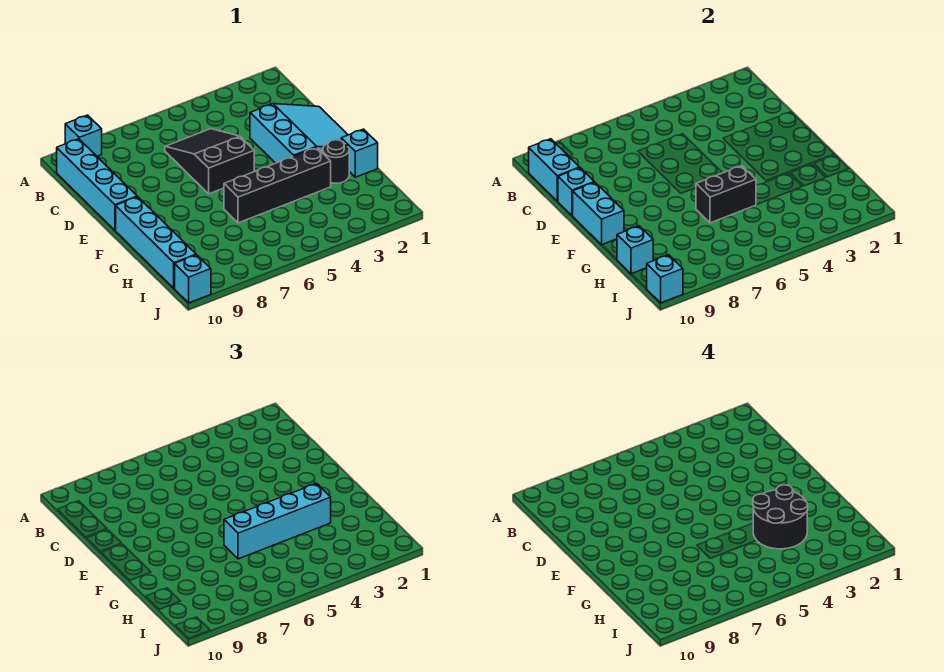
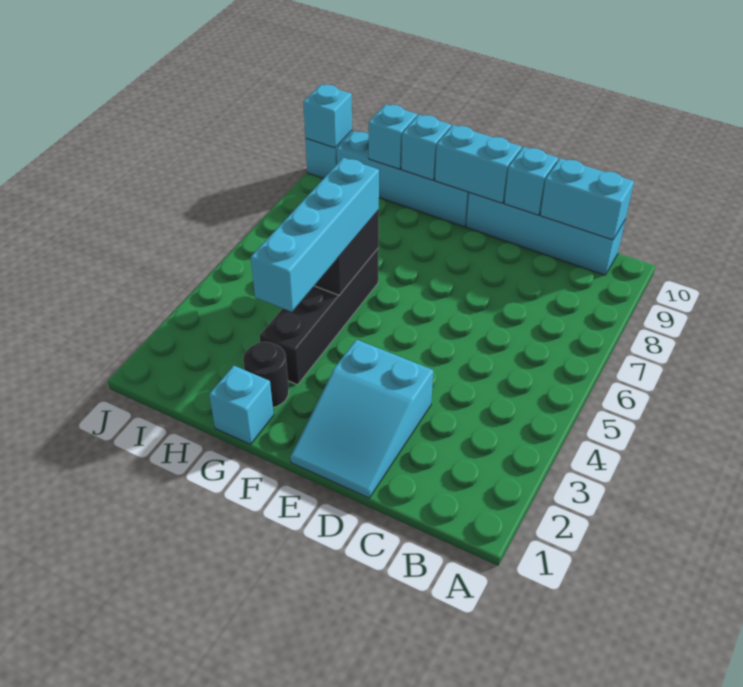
cyan brick A9 level 1 -> cyan brick G10 level 2
black slope C5:E6 level 1 top E -> none
cyan slope D1:F3 level 1 top 3 -> cyan slope D1:E3 level 1 top 3
black round brick G3:H4 level 4 -> none

